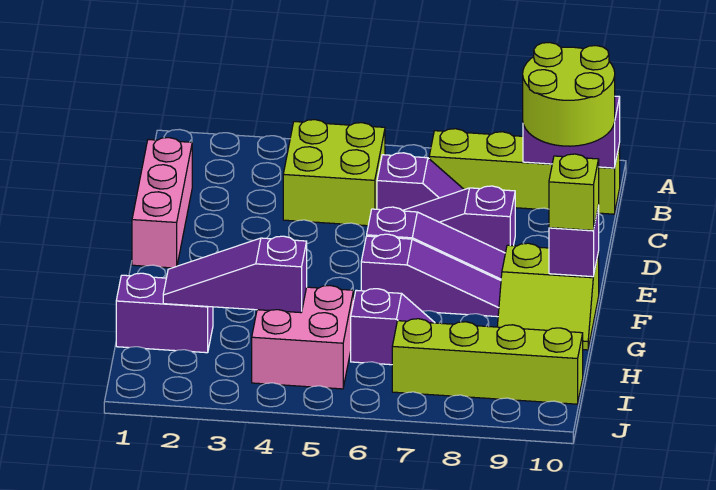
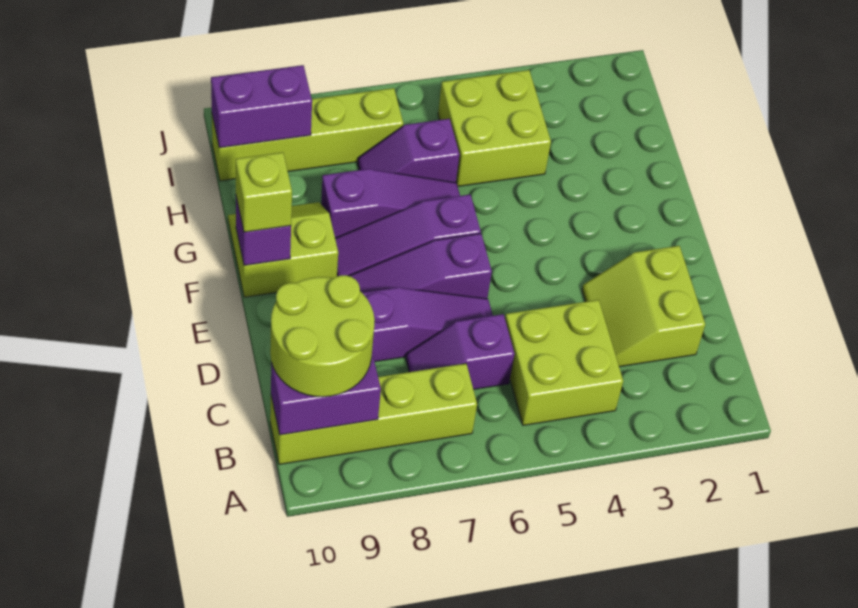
pink brick C1:E1 level 1 -> none
none -> lime slope C2:D3 level 1 top 2
purple brick H1:H2 level 1 -> purple brick I9:I10 level 2
purple slope H2:H4 level 2 top 4 -> purple slope G6:G8 level 1 top 8
pink brick H4:I5 level 1 -> lime brick H4:I5 level 1

